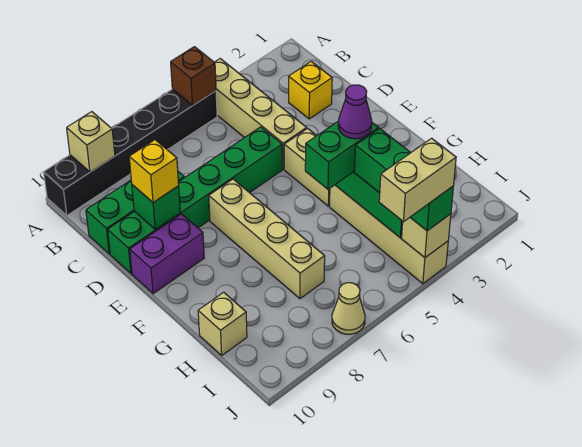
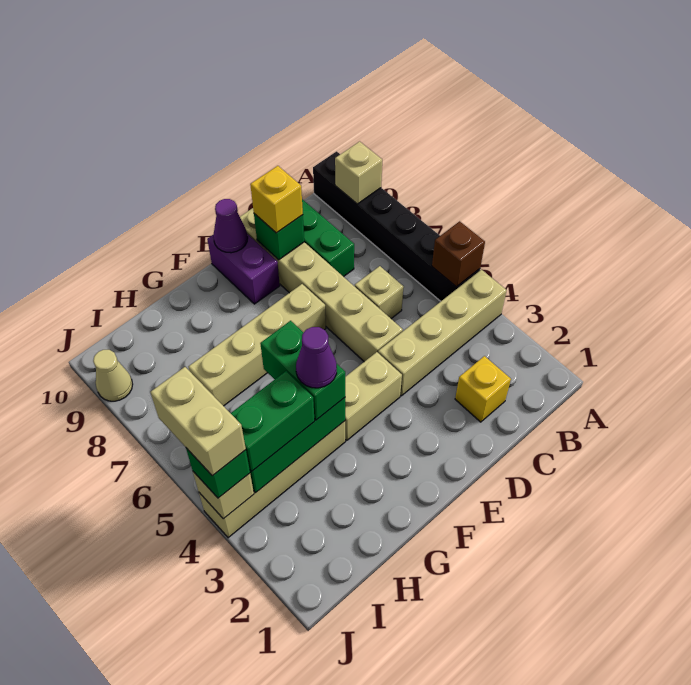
green brick D5:D10 level 1 -> tan brick D5:D10 level 1
none -> purple cone E10 level 2
tan brick H10 level 1 -> tan brick C6 level 1
tan cone J7 level 1 -> tan cone J9 level 1

